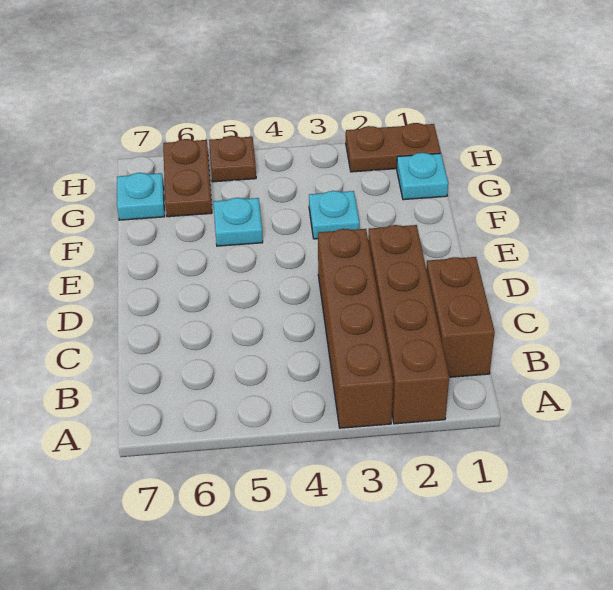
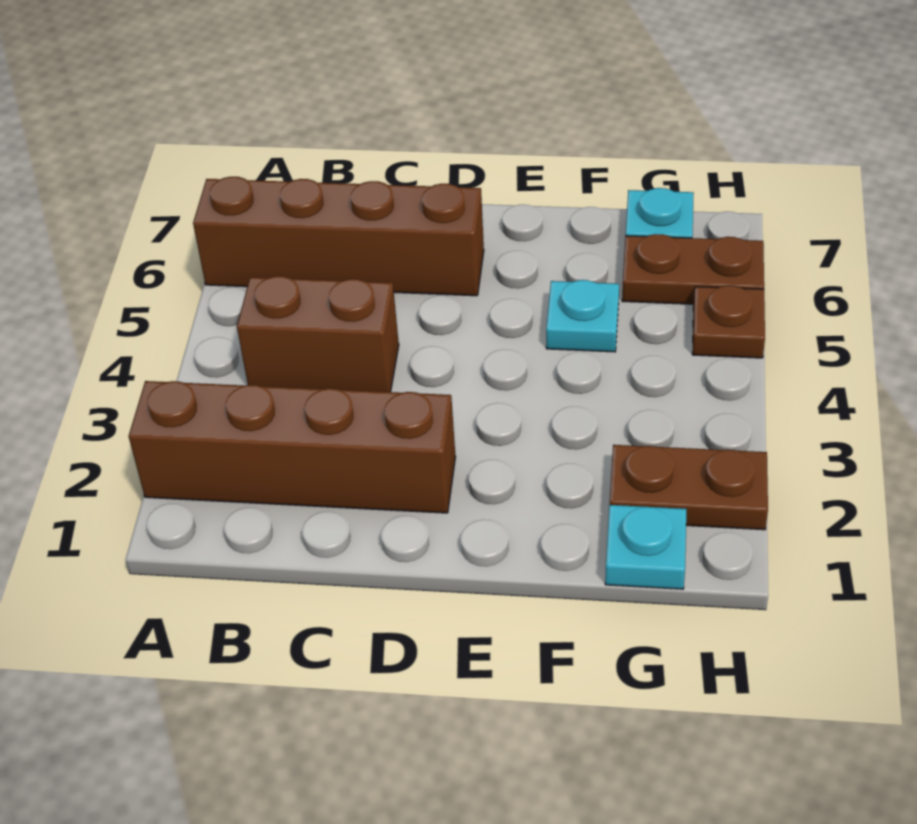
brown brick A3:D3 level 1 -> brown brick A6:D6 level 1
brown brick B1:C1 level 1 -> brown brick B4:C4 level 1
cyan plate F3 level 1 -> none
brown plate H1:H2 level 1 -> brown plate G2:H2 level 1

